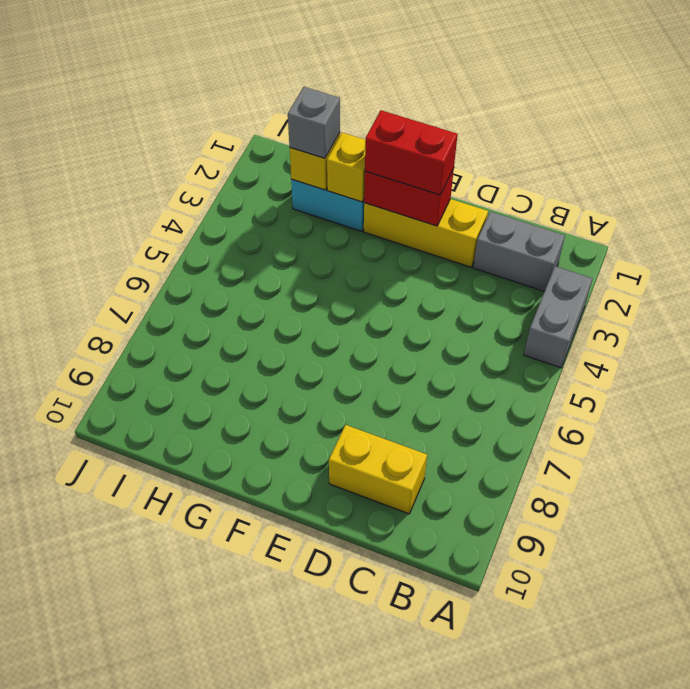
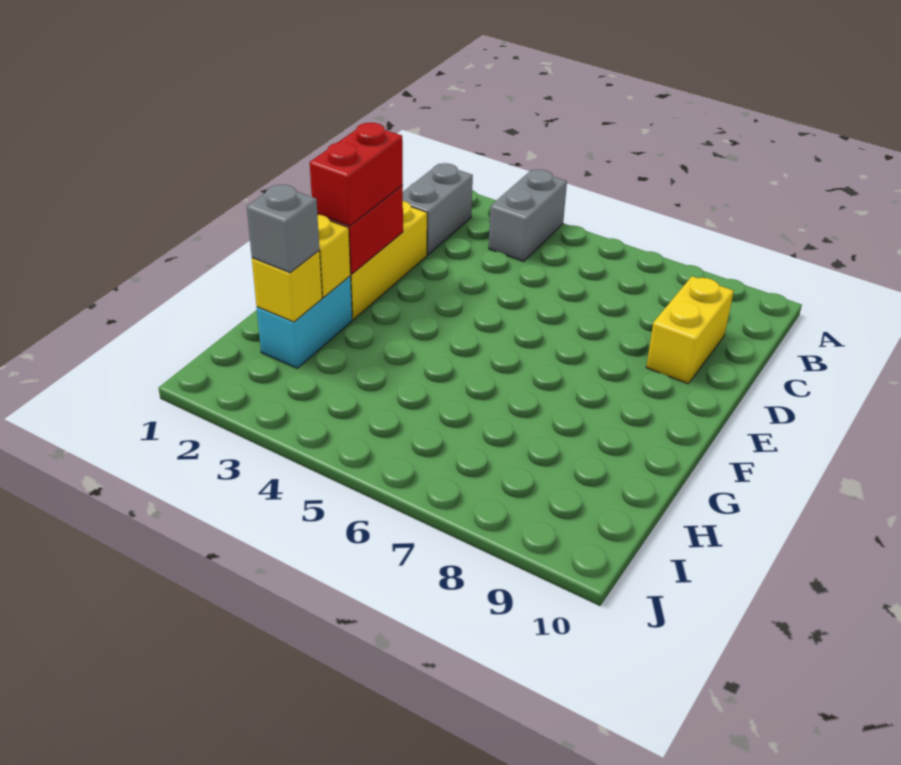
grey brick A3:A4 level 1 -> grey brick A4:B4 level 1

